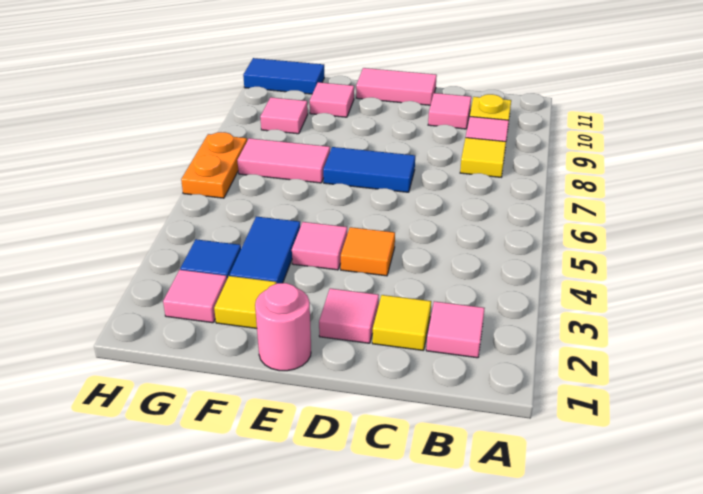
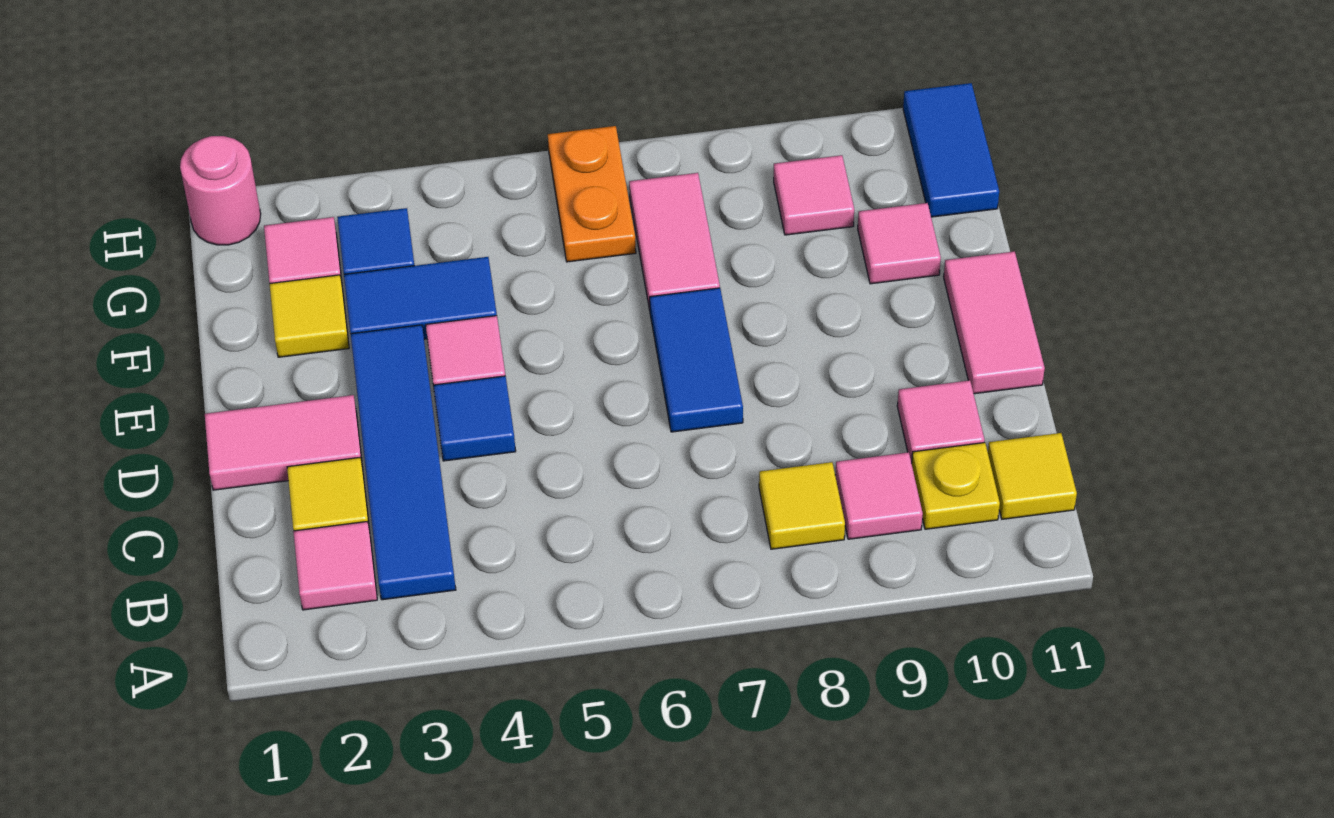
none -> blue tile B3:E3 level 1
none -> yellow tile B11 level 1
pink tile D2 level 1 -> pink tile D1:D2 level 1
orange tile D4 level 1 -> blue tile D4 level 1
pink round brick E1 level 1 -> pink round brick H1 level 1
orange plate H6:H7 level 1 -> orange plate G6:H6 level 1

